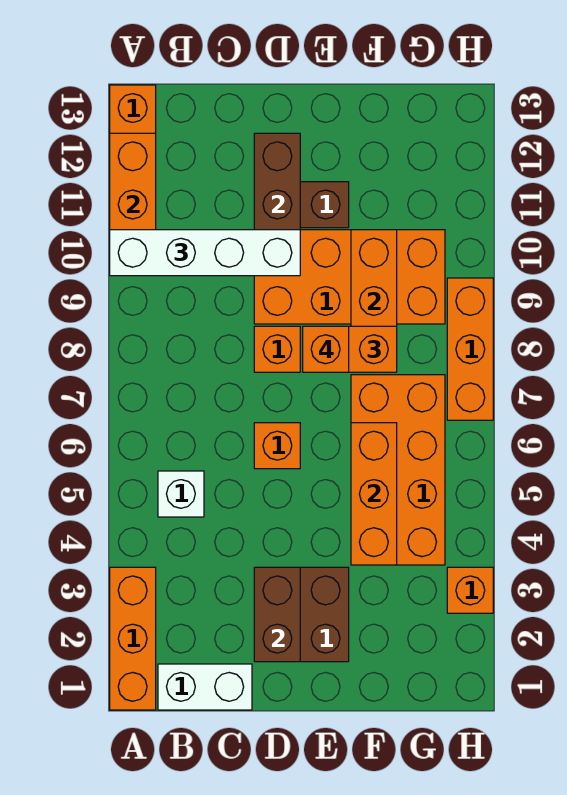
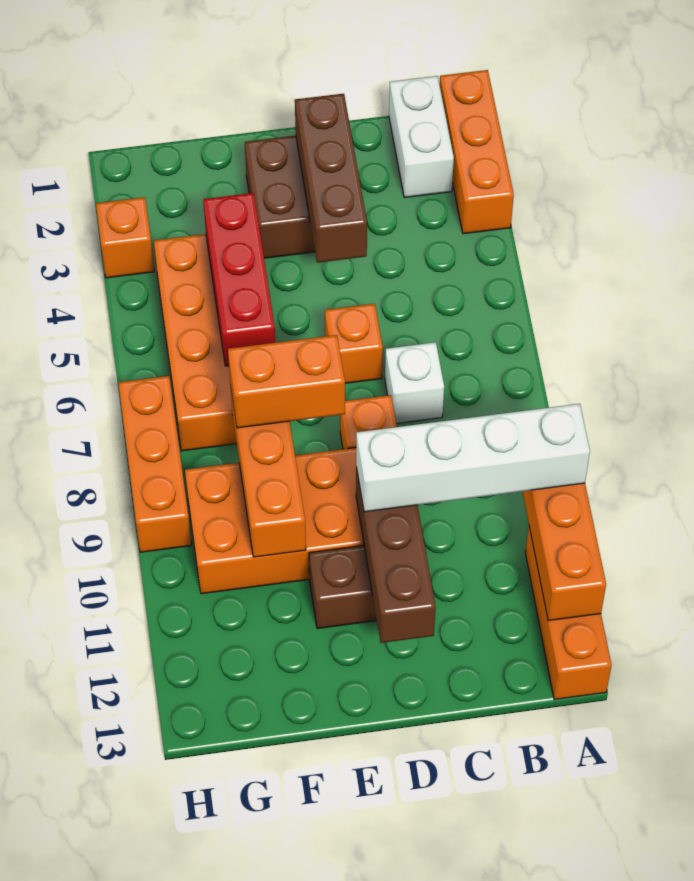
white brick B1:C1 level 1 -> white brick B1:B2 level 1
white brick B5 level 1 -> white brick C7 level 1
brown brick D2:D3 level 2 -> brown brick D2:D4 level 2
orange brick E8 level 4 -> none
orange brick F4:F6 level 2 -> red brick F4:F6 level 2

